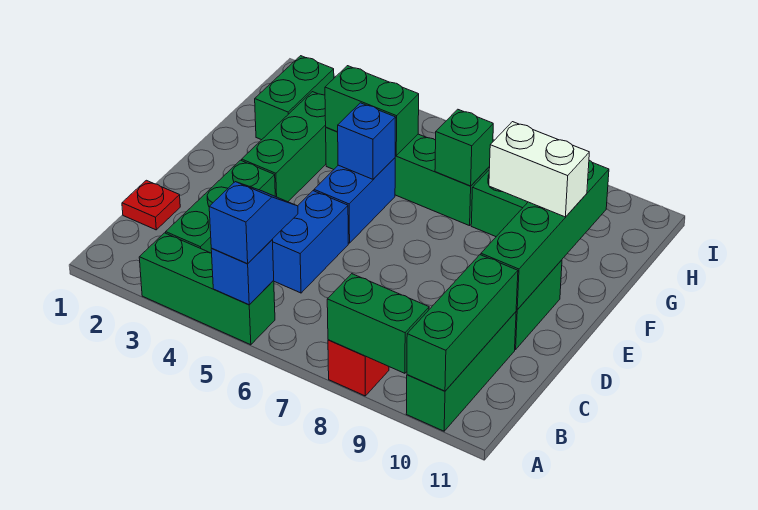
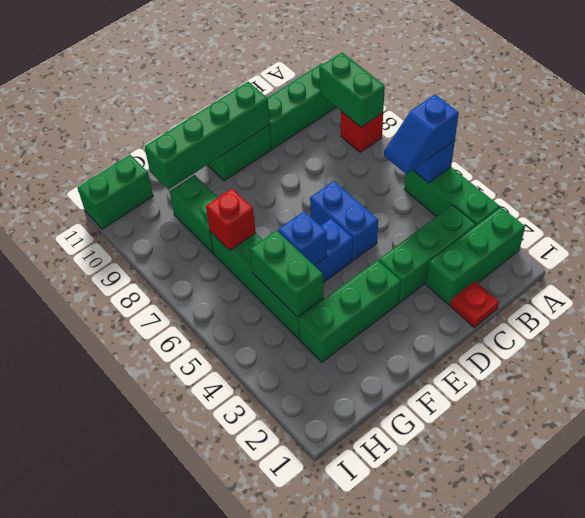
green brick A10:C10 level 2 -> green brick A2:C2 level 1
blue brick C5:D5 level 1 -> blue brick D5:D6 level 1
white brick F9:F10 level 3 -> none
green brick G2:H2 level 1 -> green brick H11:I11 level 1
green brick G7 level 2 -> red brick G7 level 2

